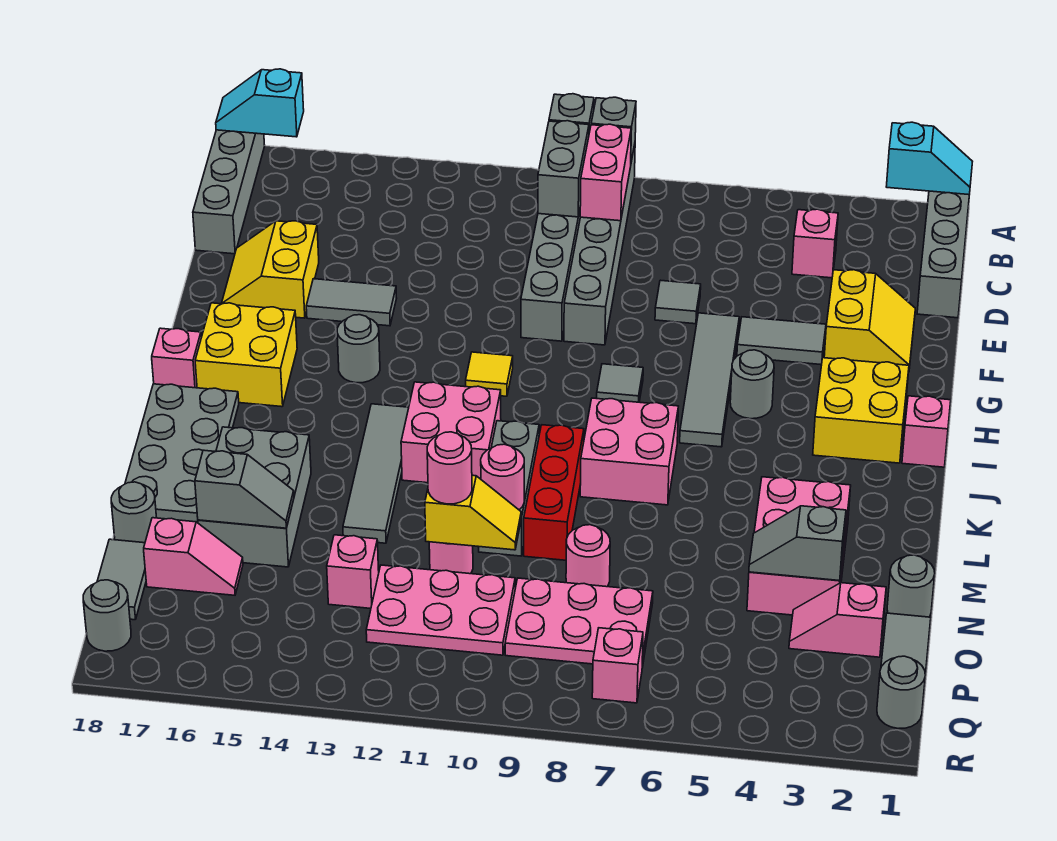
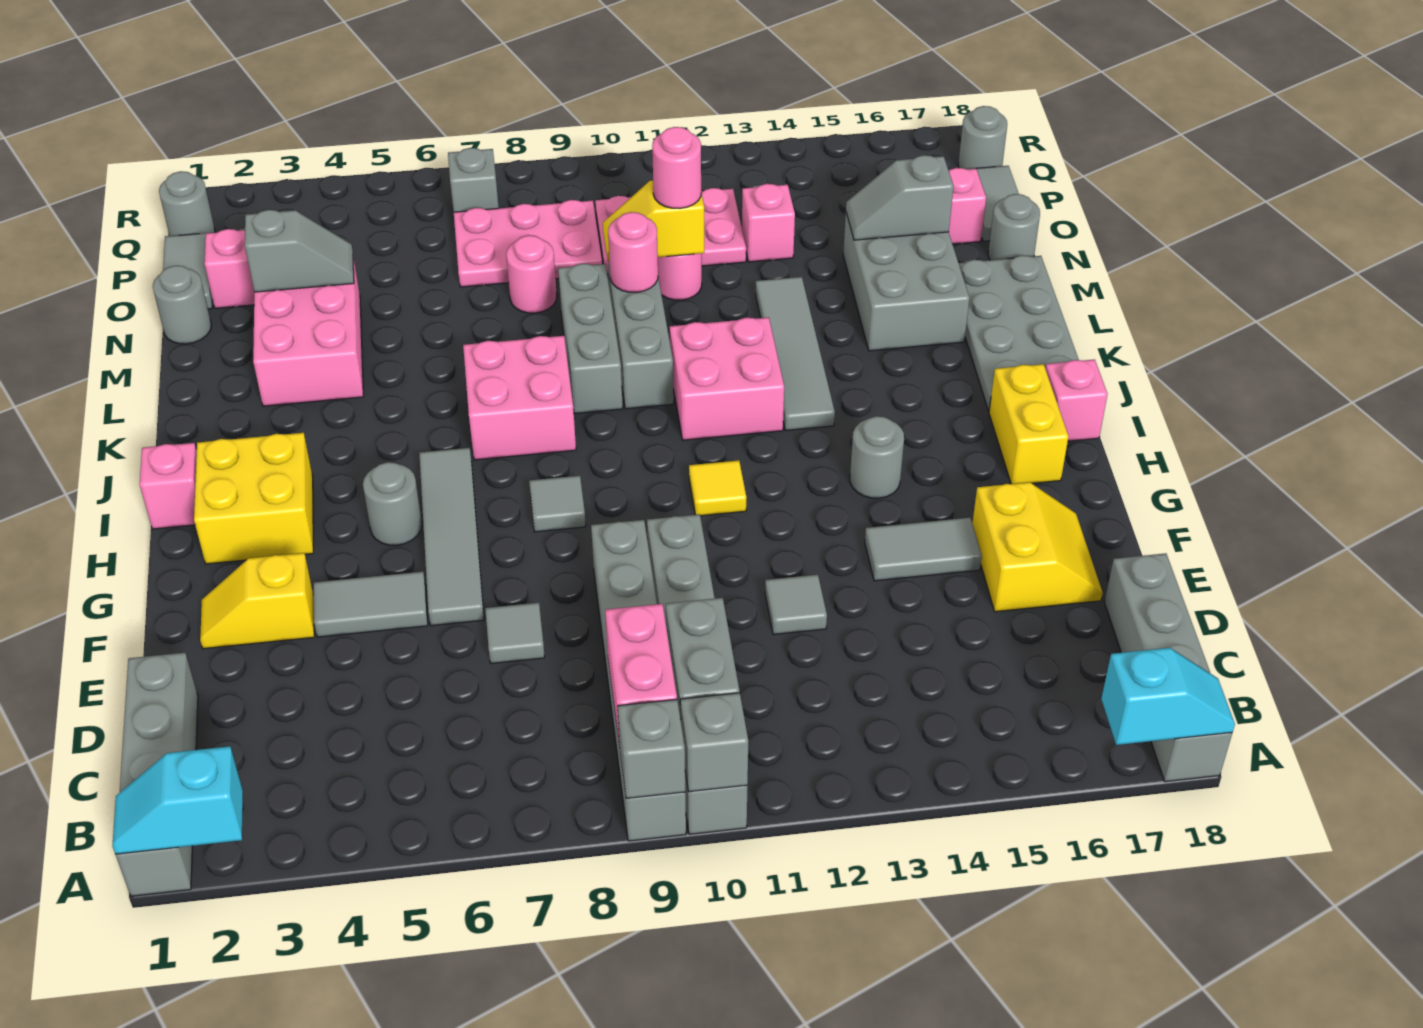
pink brick C4 level 1 -> none
yellow slope E2:F3 level 1 top 3 -> yellow slope F2:F3 level 1 top 3
none -> grey tile E12 level 1
yellow brick H16:I17 level 1 -> yellow brick H17:I17 level 1
red brick K9:M9 level 1 -> grey brick K9:M9 level 1
pink brick Q7 level 1 -> grey brick Q7 level 1

